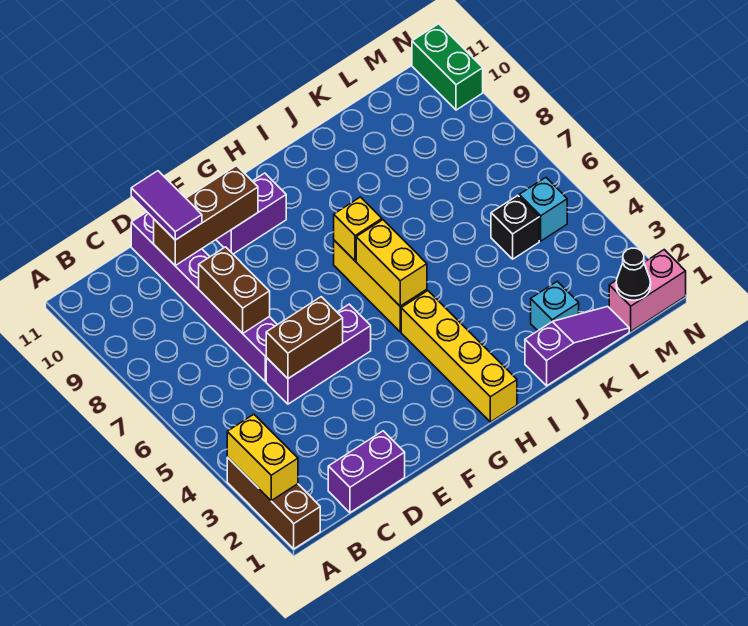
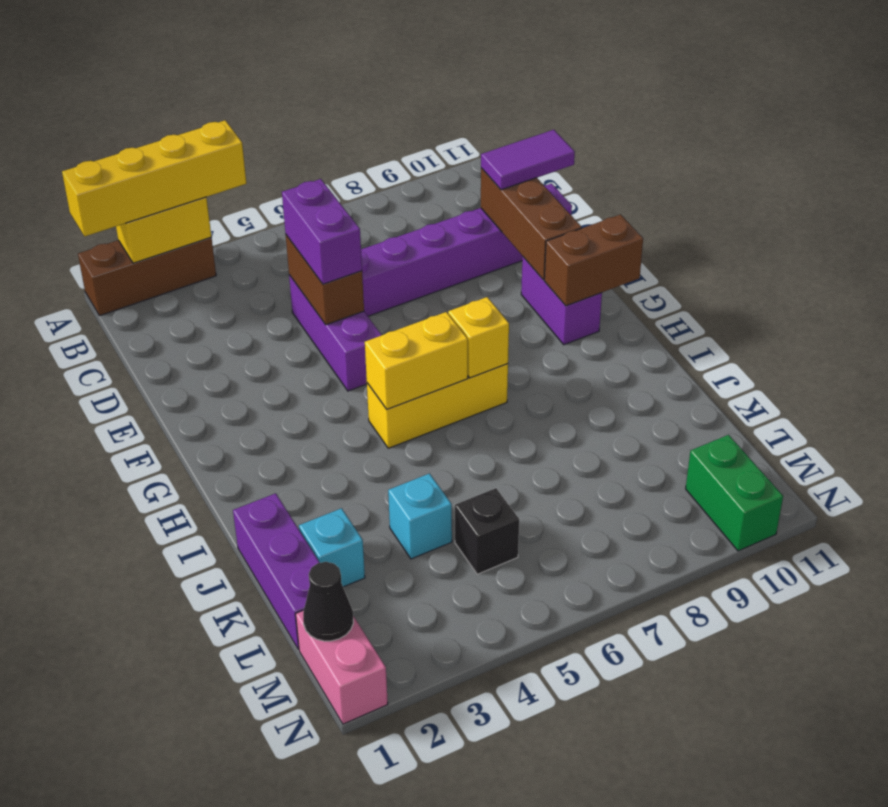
purple brick C1:D1 level 1 -> purple brick D5:E5 level 3
brown brick D7:D8 level 2 -> brown brick G10:G11 level 2
yellow brick H1:H4 level 1 -> yellow brick A1:A4 level 3
purple slope J1:L1 level 1 top J -> purple brick J1:L1 level 1
cyan brick M5 level 1 -> cyan brick K4 level 1
green brick N10:N11 level 1 -> green brick M10:N10 level 1

